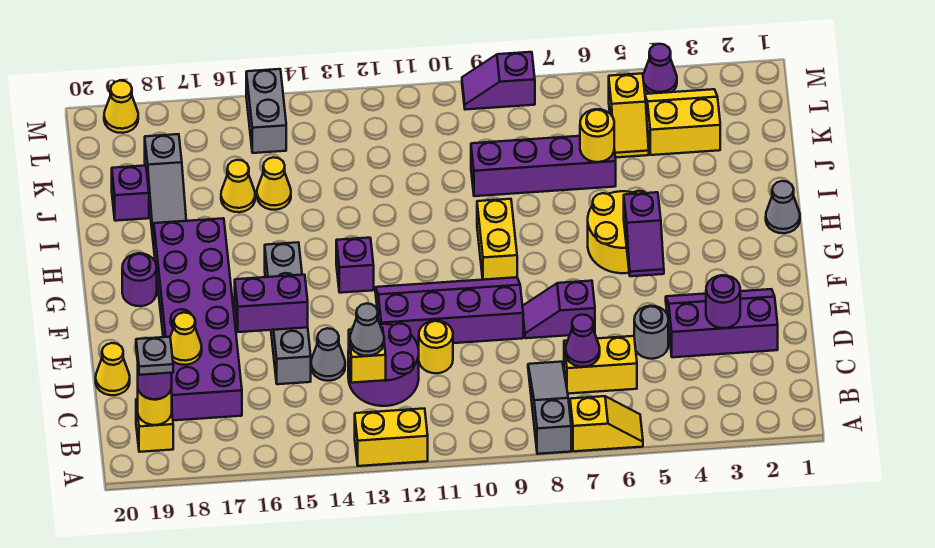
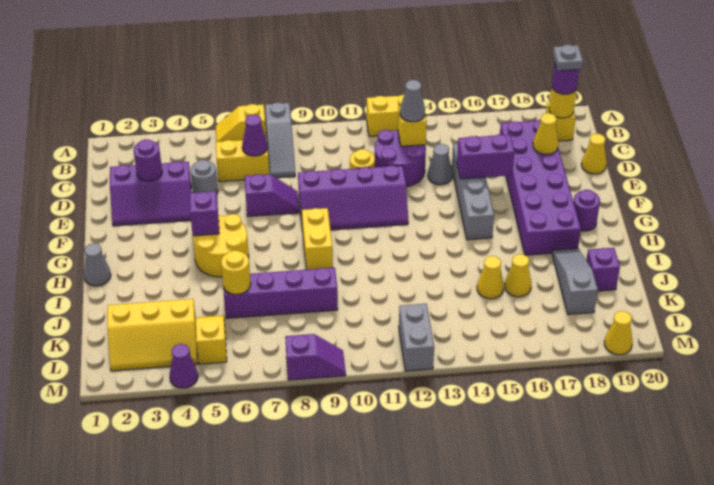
purple brick G13 level 1 -> none
yellow slope K3:L4 level 1 top K -> yellow slope K2:L4 level 1 top K
grey brick L15:M15 level 1 -> grey brick L12:M12 level 1

